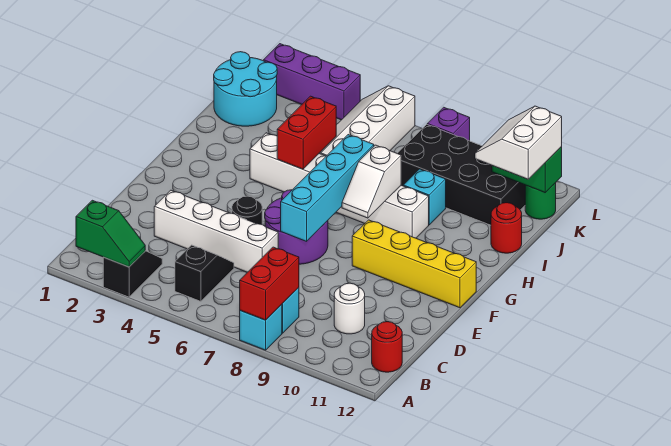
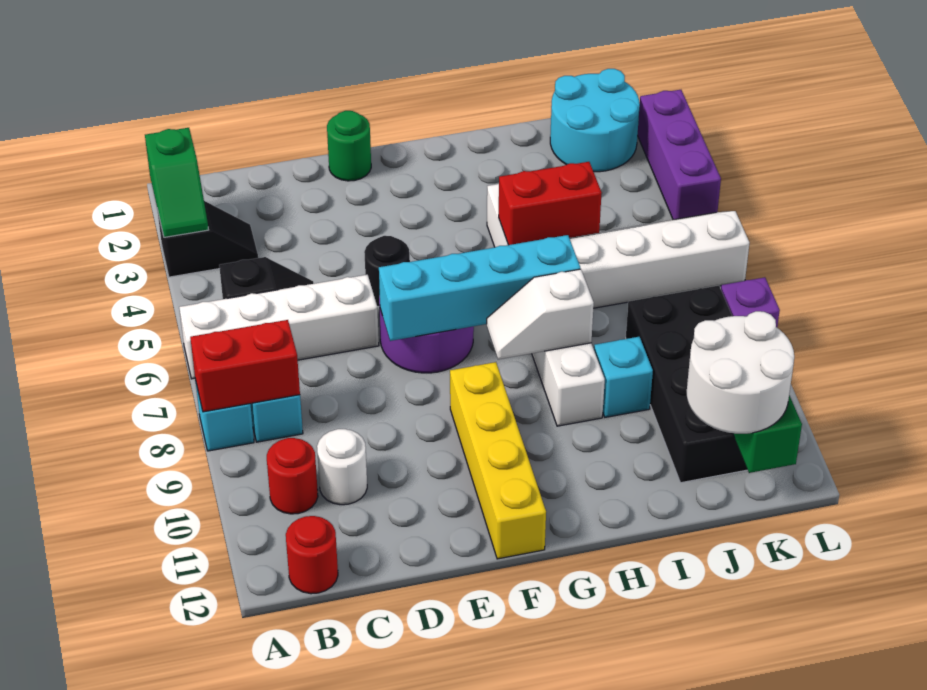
white brick D3:D6 level 1 -> white brick A6:D6 level 1
red round brick I12 level 1 -> red round brick B10 level 1
white slope J11:K12 level 3 top 12 -> white round brick J11:K12 level 3
green round brick K12 level 1 -> green round brick E1 level 1

